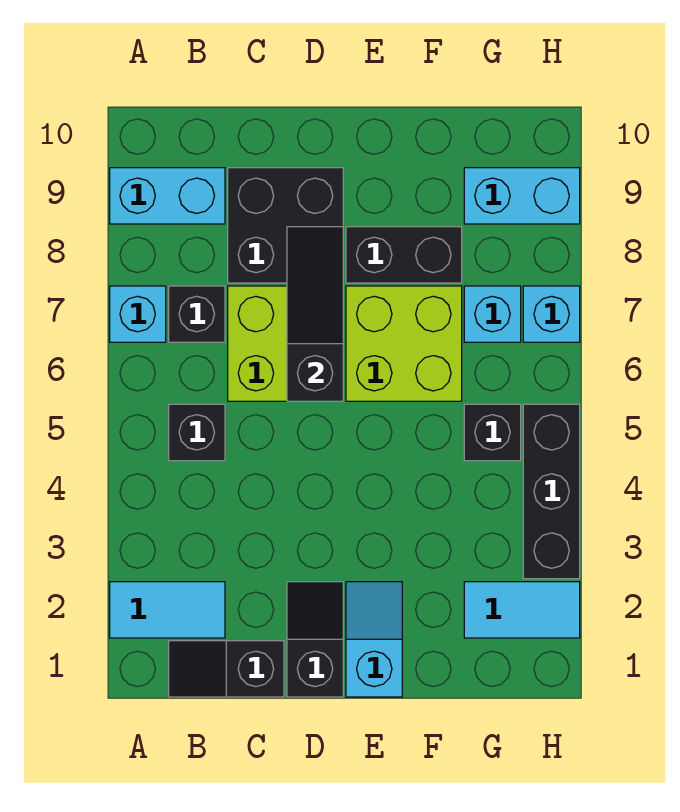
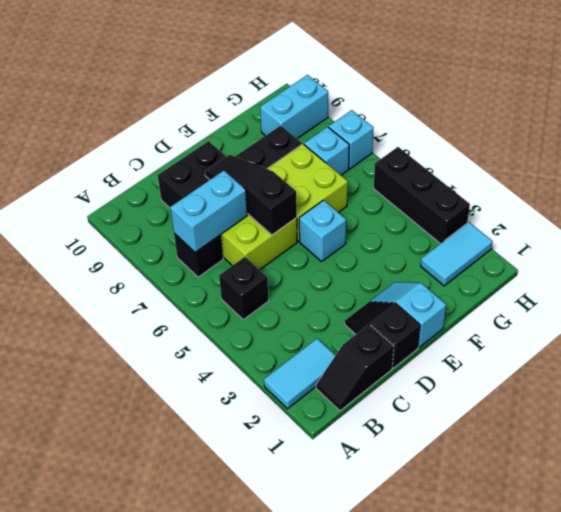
cyan brick A7 level 1 -> cyan brick E5 level 1
cyan brick A9:B9 level 1 -> cyan brick B7:C7 level 2
black brick G5 level 1 -> none

